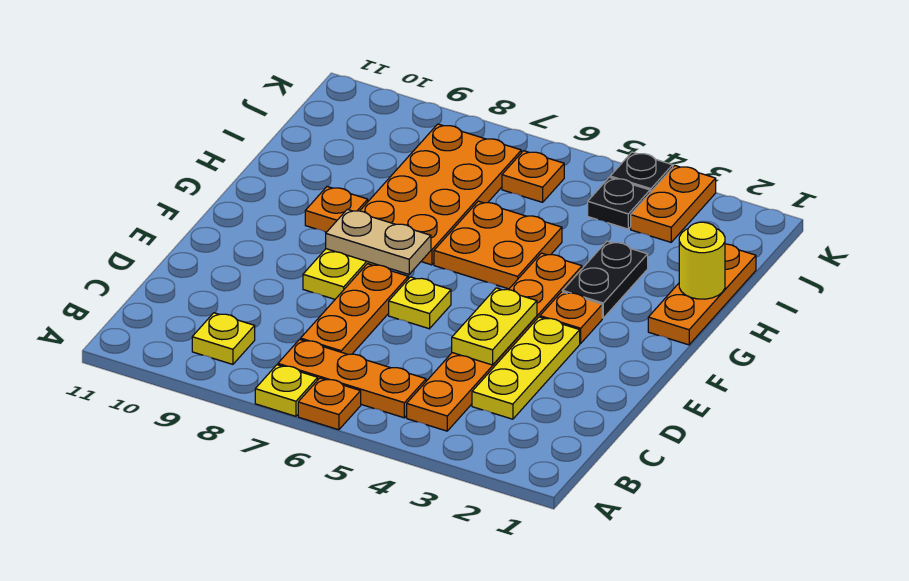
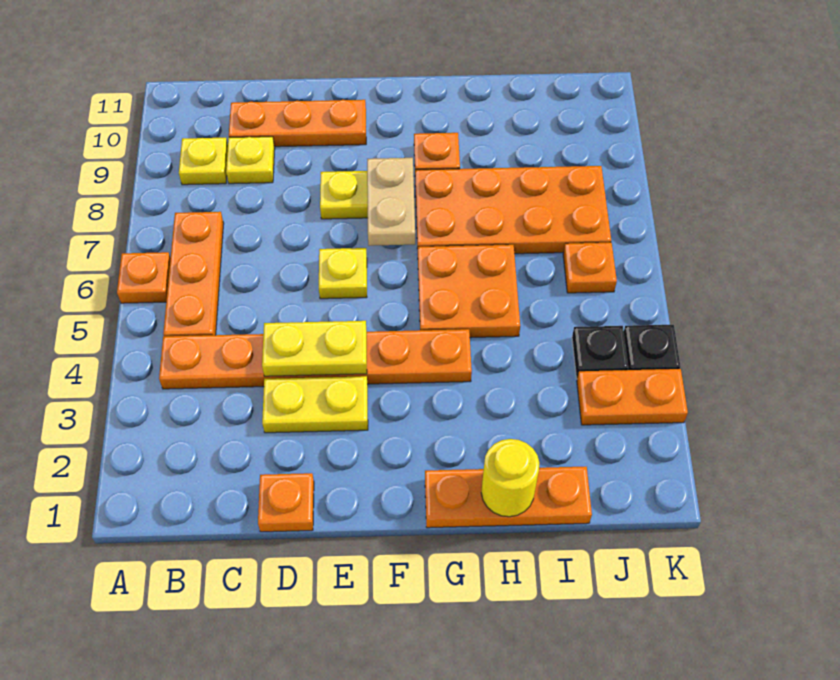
yellow plate A7 level 1 -> yellow plate C9 level 1
yellow plate C3:E3 level 1 -> yellow plate D3:E3 level 1
orange plate C7:E7 level 1 -> orange plate C10:E10 level 1
orange plate F3 level 1 -> orange plate D1 level 1
black plate G3:H3 level 1 -> none

